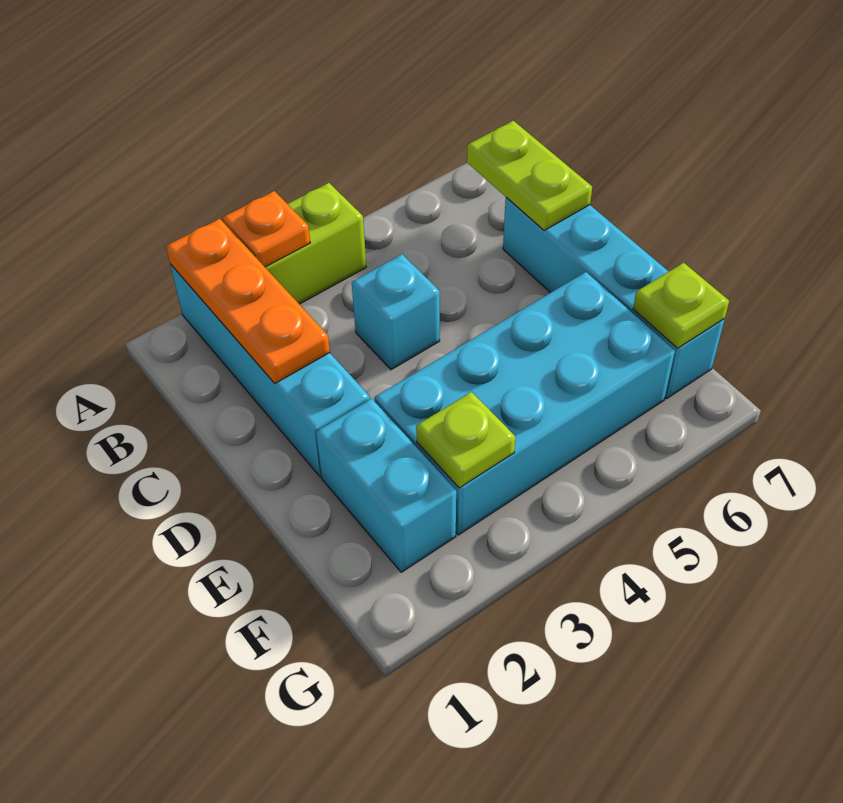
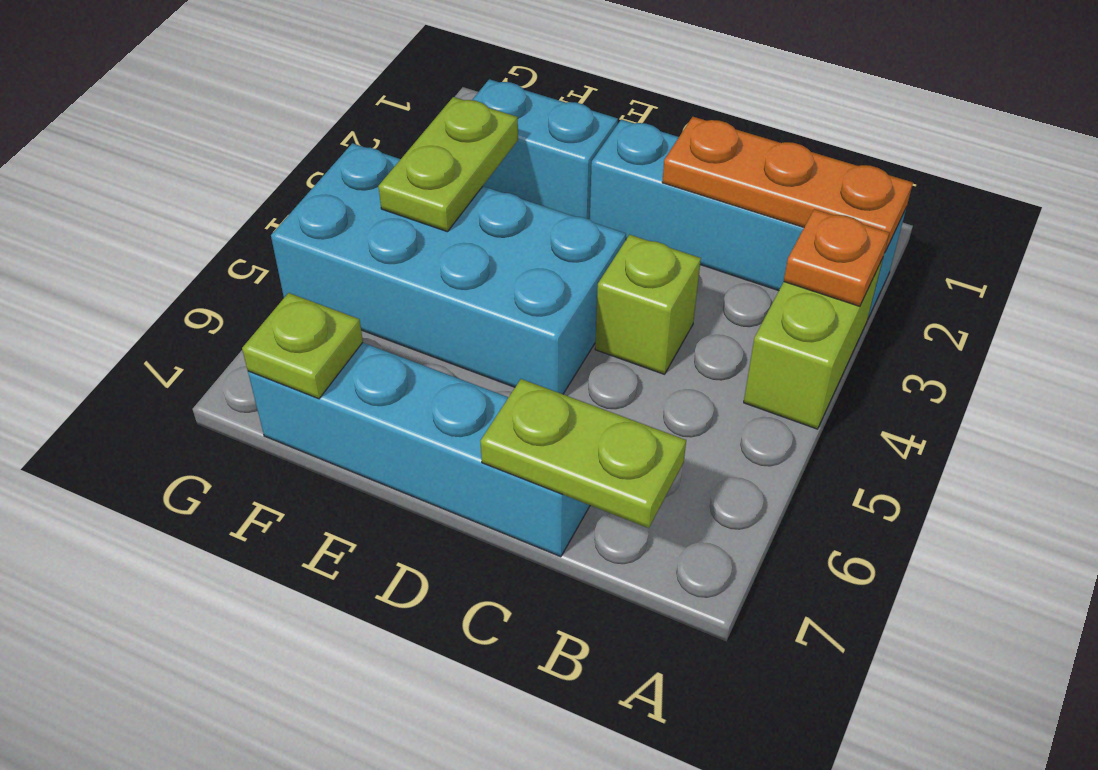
cyan brick C4 level 1 -> lime brick C4 level 1
cyan brick E3:F6 level 1 -> cyan brick D4:G5 level 1
lime plate F3 level 2 -> lime plate F3:F4 level 2

